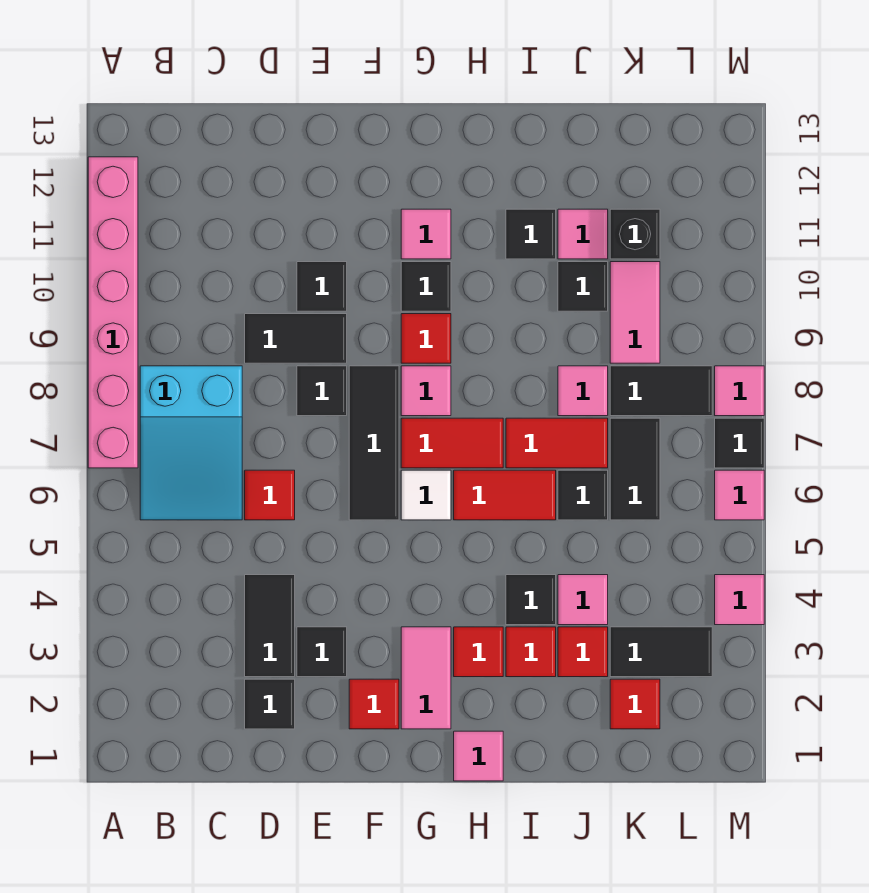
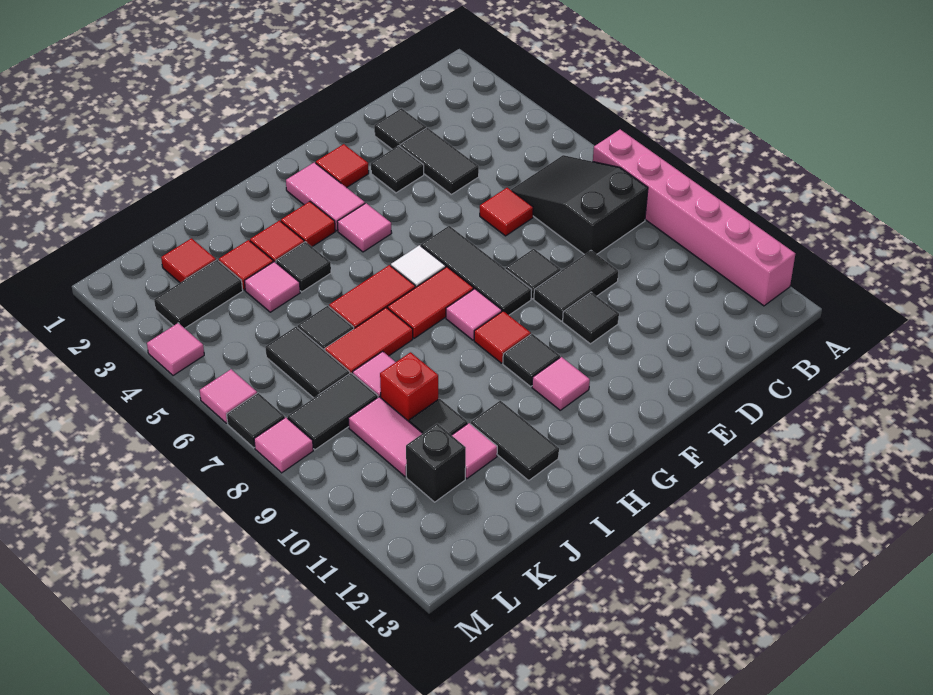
cyan slope B6:C8 level 1 top 8 -> black slope B6:C8 level 1 top 8
pink tile H1 level 1 -> pink tile G4 level 1
black tile I11 level 1 -> black tile I11:I12 level 1
none -> red brick J9 level 1

